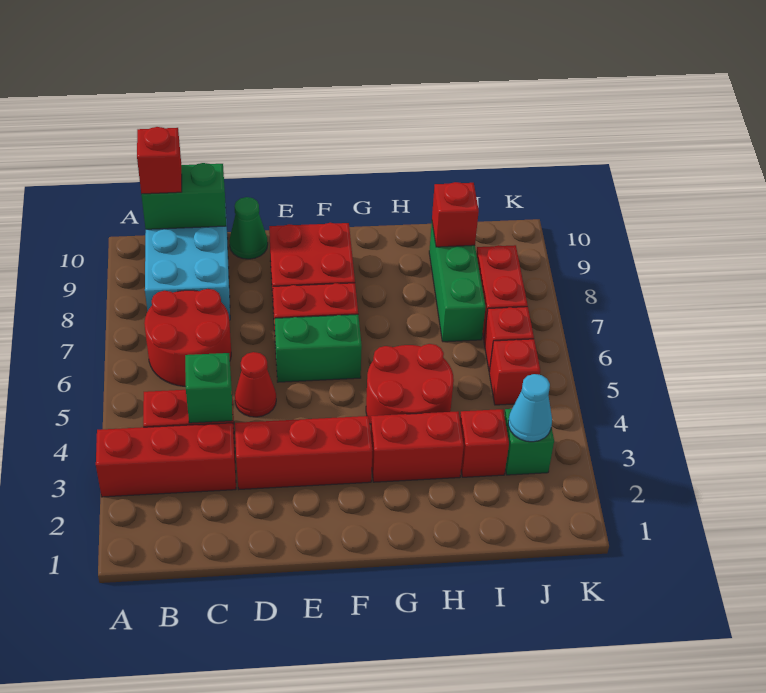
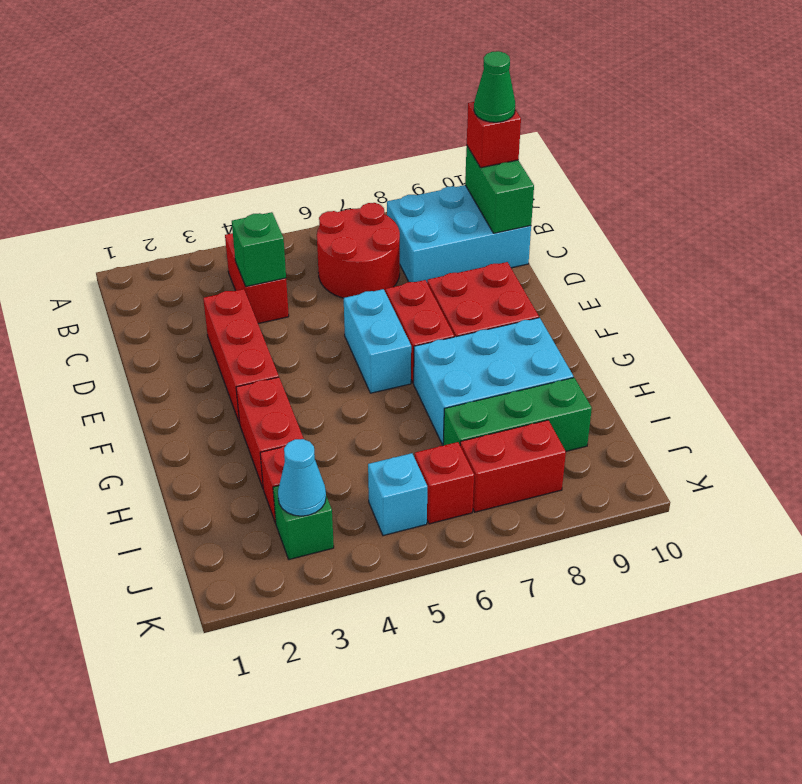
red brick A3:C3 level 1 -> none
red cone D5 level 1 -> none
green cone D10 level 1 -> green cone B10 level 4
green brick E6:F6 level 1 -> cyan brick E6:F6 level 1
red round brick G4:H5 level 1 -> none
none -> cyan brick G7:H9 level 1
red brick I9 level 2 -> none
red brick J5 level 1 -> cyan brick J5 level 1

